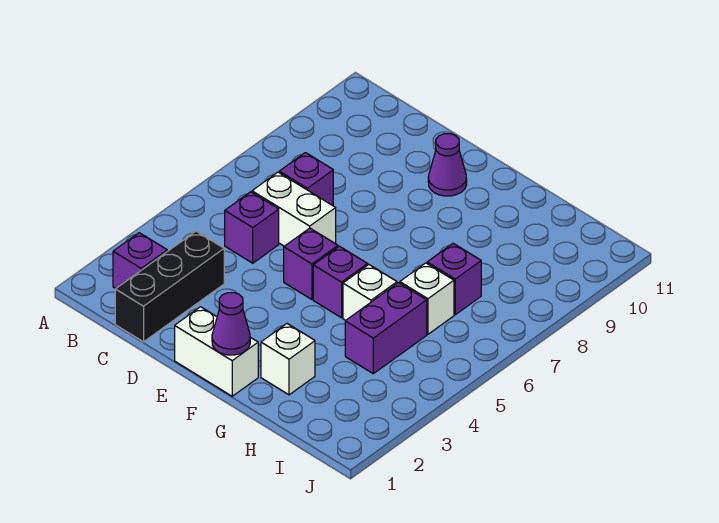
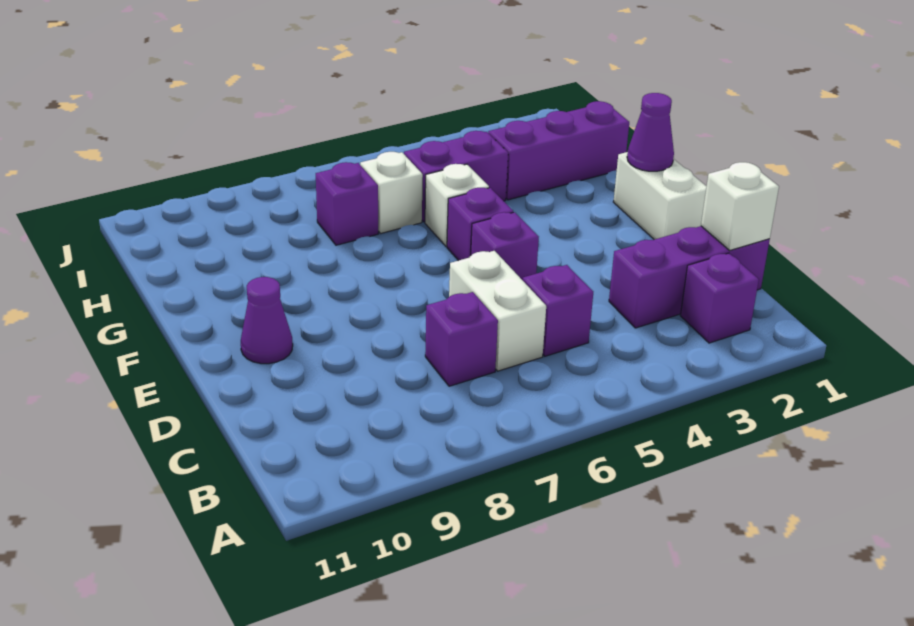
black brick C1:C3 level 1 -> purple brick C1:C3 level 1
white brick G2 level 1 -> white brick C1 level 2
none -> purple brick H1:H3 level 1

